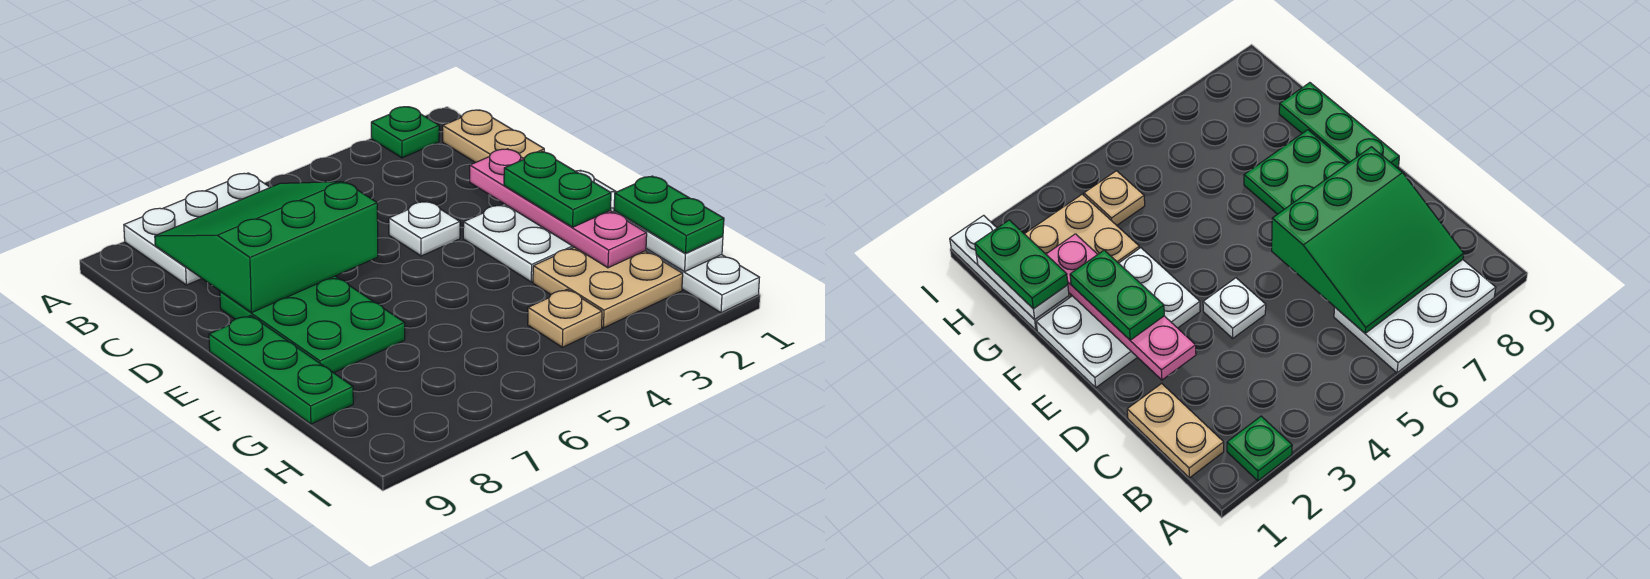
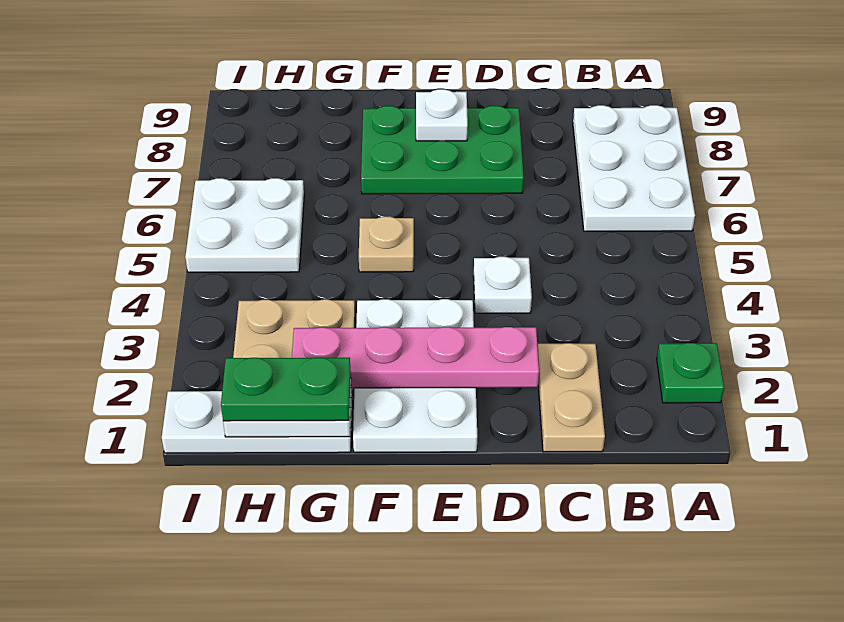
tan plate B1:C1 level 1 -> tan plate C1:C2 level 1
green slope B6:D8 level 2 top D -> none
green plate E2:F2 level 3 -> none
none -> white plate E8 level 2
green plate E9:G9 level 1 -> none
tan plate H4 level 1 -> tan plate F5 level 1
none -> white plate H5:I6 level 1

